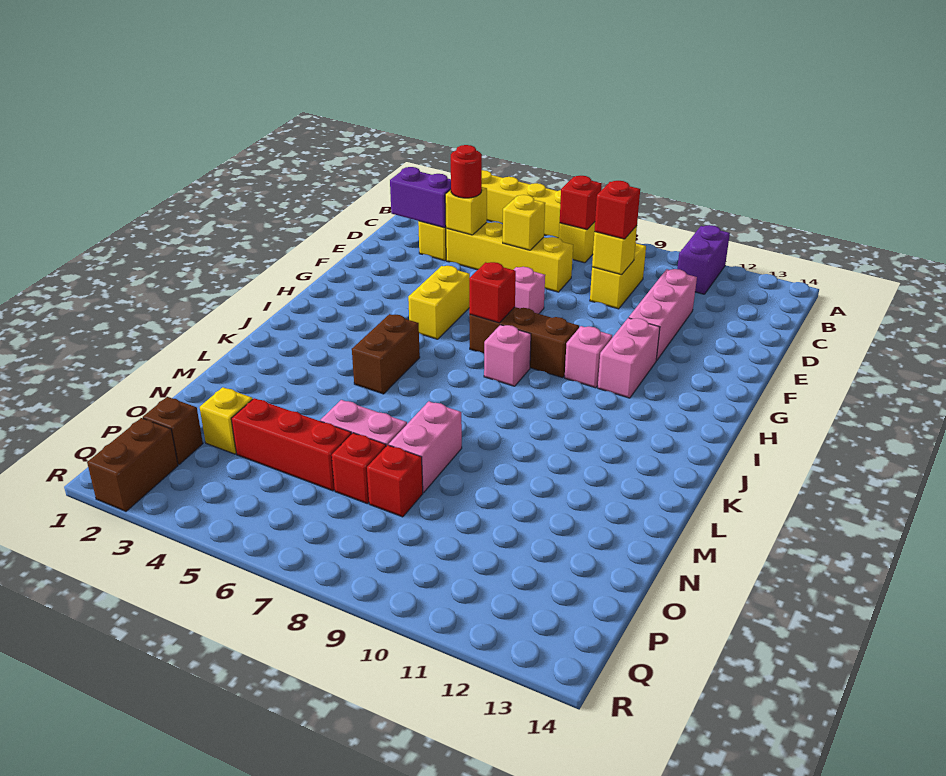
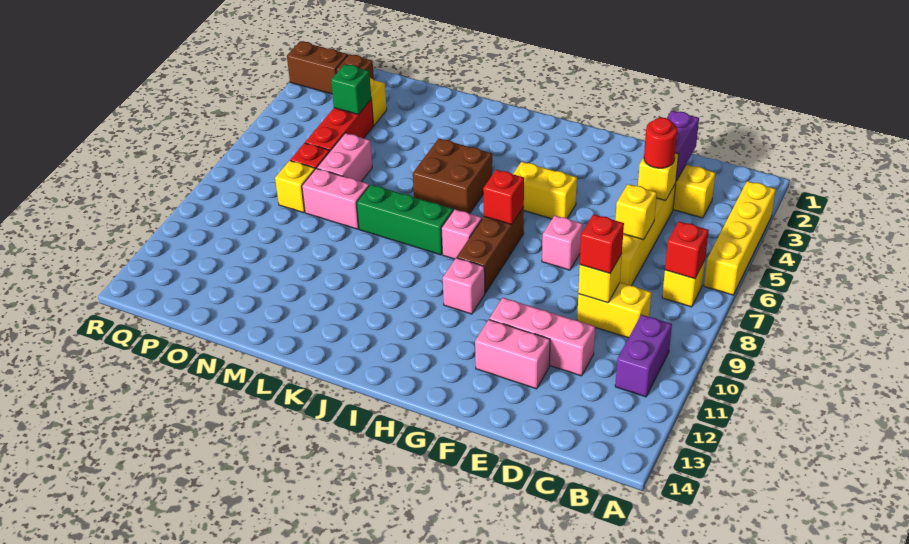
purple brick A11:B11 level 1 -> purple brick B10:B11 level 1
pink brick G11:H11 level 1 -> pink brick E12:F12 level 1
brown brick J5:K5 level 1 -> brown brick J5:K6 level 1
none -> green brick J8:L8 level 1
none -> green brick O4 level 2
red brick O8 level 1 -> yellow brick O8 level 1

